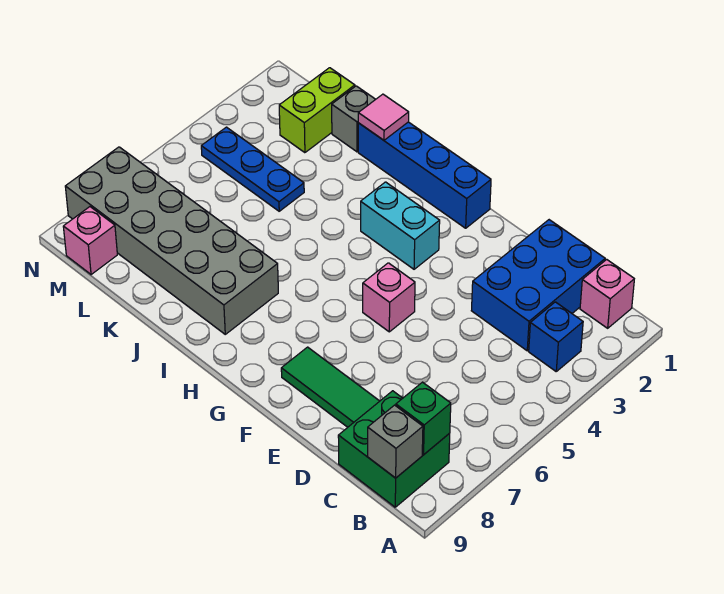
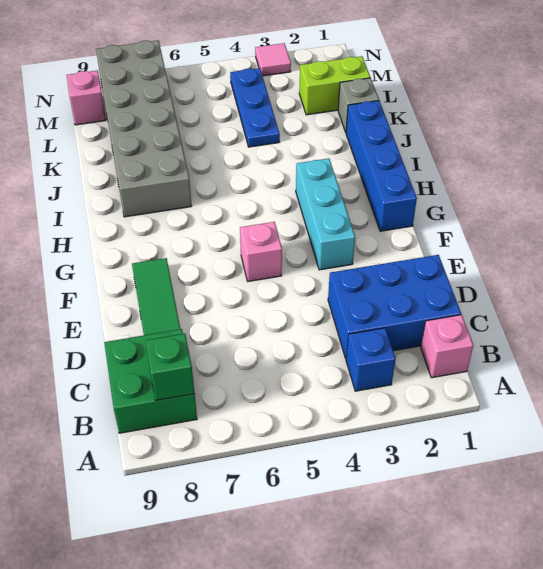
grey brick B9 level 2 -> none
cyan brick G3:H3 level 1 -> cyan brick F3:H3 level 1
pink tile J1 level 2 -> pink tile N3 level 1

